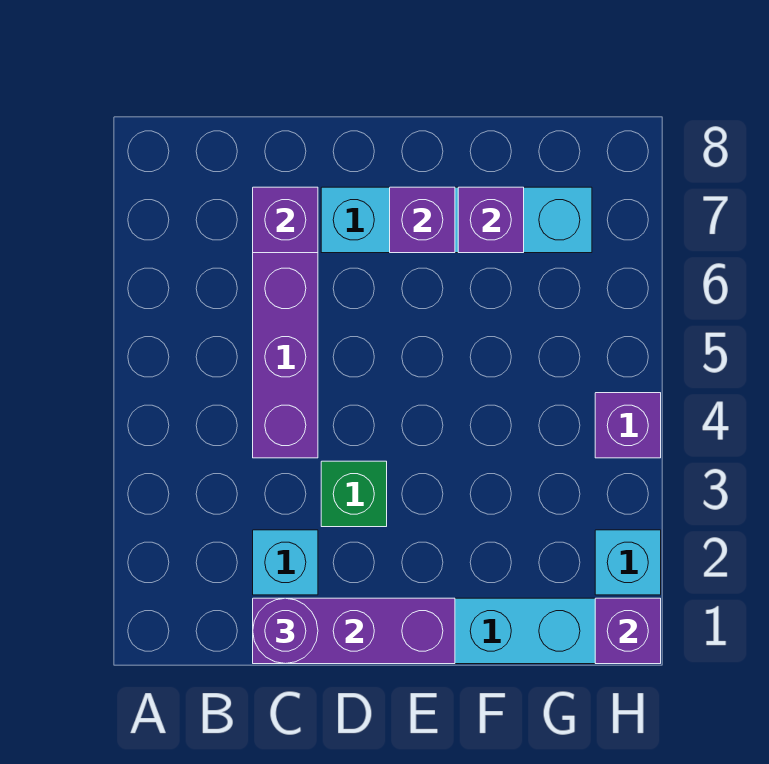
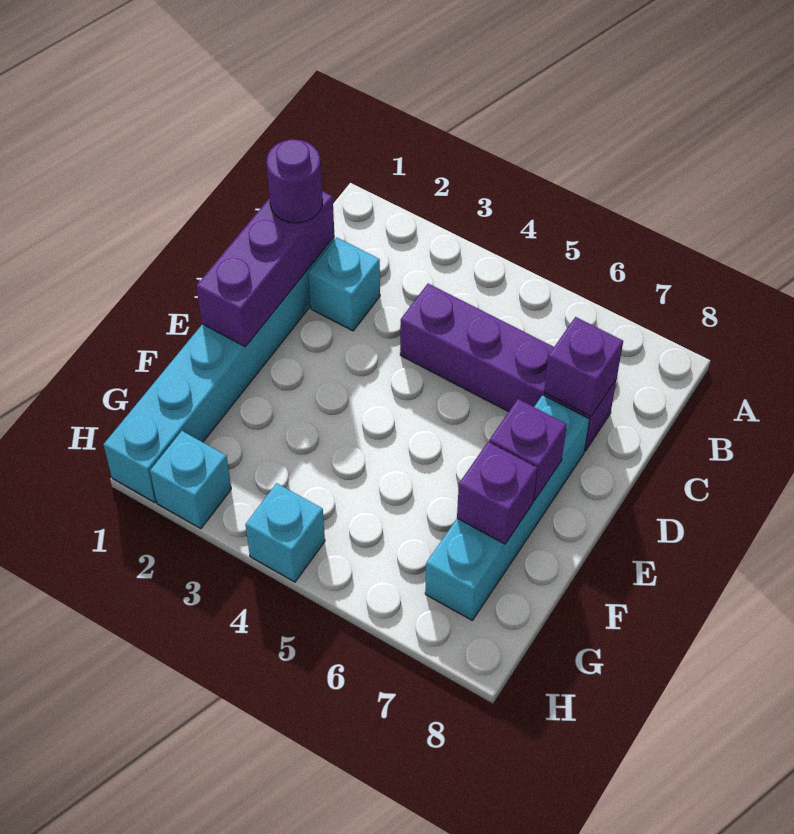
green brick D3 level 1 -> none
purple brick H1 level 2 -> none
purple brick H4 level 1 -> cyan brick H4 level 1

